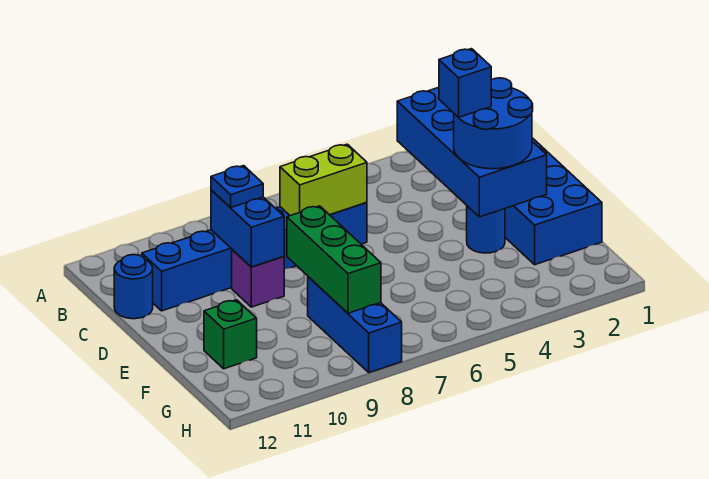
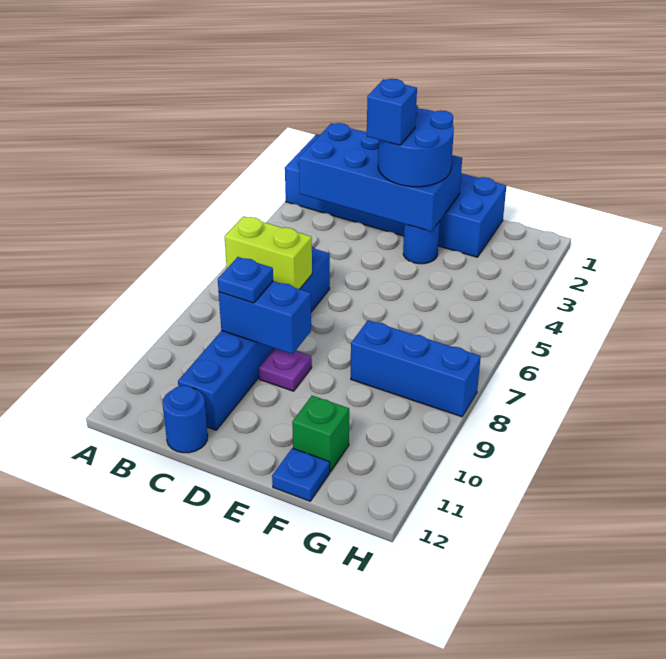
lime brick C6:C7 level 2 -> lime brick B7:C7 level 2
purple brick D9 level 1 -> purple plate D9 level 1
green brick E8:G8 level 2 -> none
none -> blue plate F12 level 1

